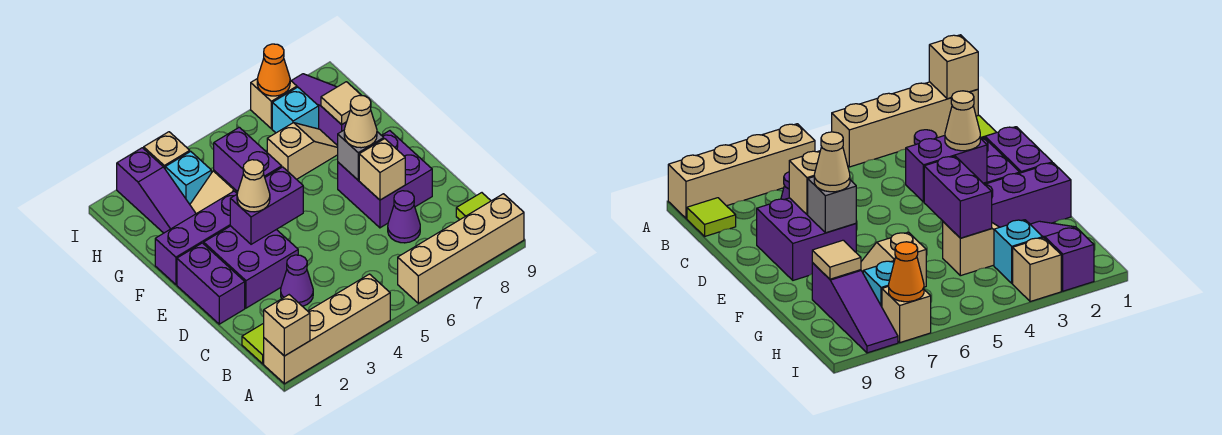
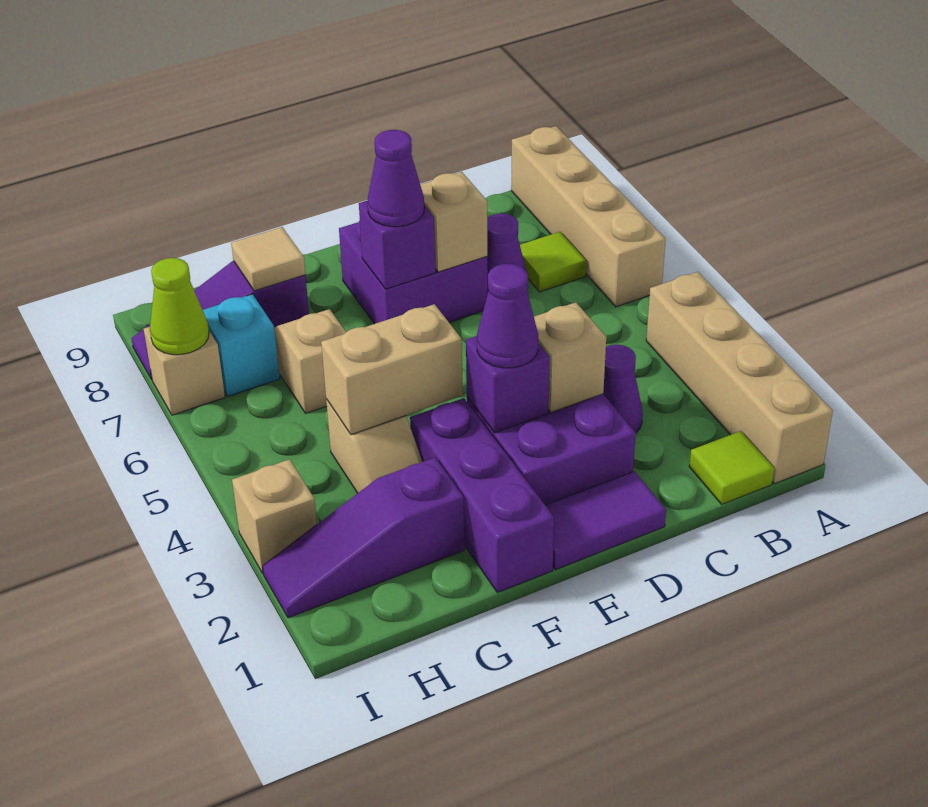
tan brick A1 level 2 -> tan brick D3 level 2
lime tile B9 level 1 -> lime tile B7 level 1
purple brick D1:E1 level 1 -> purple tile D1:E1 level 1
purple brick E3:E4 level 2 -> purple brick E3 level 2
tan cone E3 level 3 -> purple cone E3 level 3
grey brick E7 level 2 -> purple brick E7 level 2
tan cone E7 level 3 -> purple cone E7 level 3
purple brick F4:G4 level 2 -> tan brick F4:G4 level 2
purple slope G2:I2 level 1 top I -> purple slope G2:I2 level 1 top G
cyan brick H3 level 1 -> none
orange cone I7 level 2 -> lime cone I7 level 2

